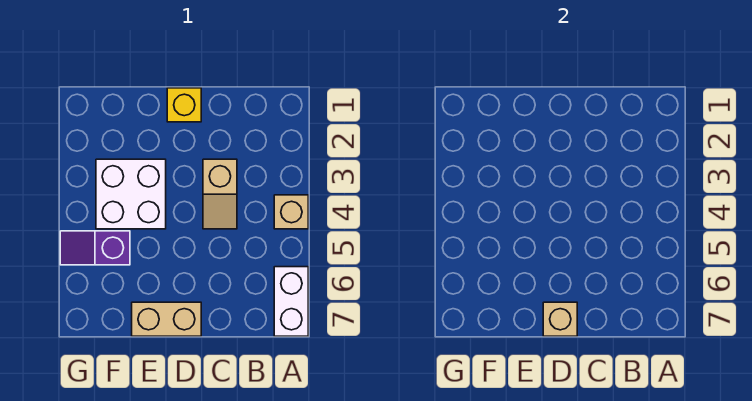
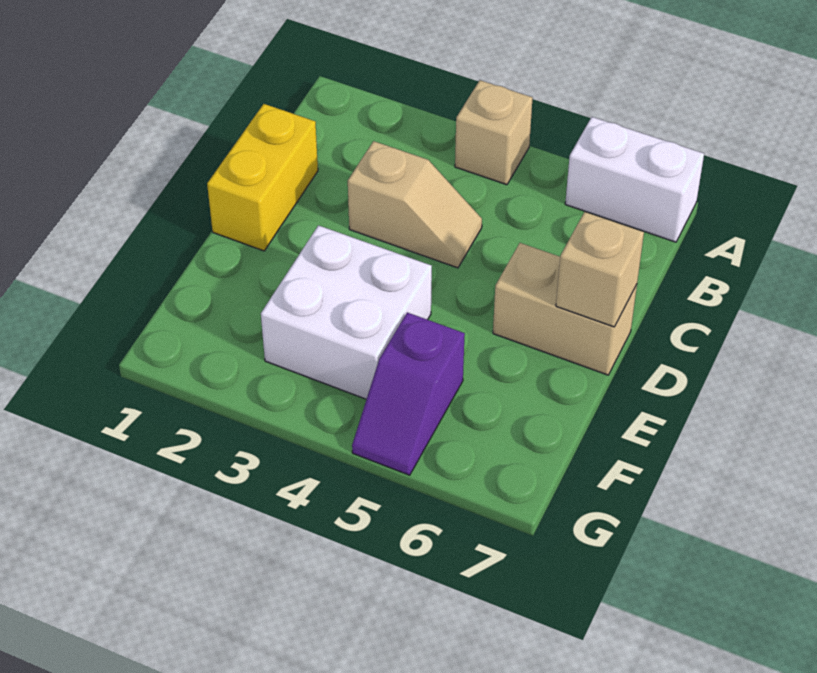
yellow brick D1 level 1 -> yellow brick C1:D1 level 1
tan brick D7:E7 level 1 -> tan brick D6:D7 level 1

